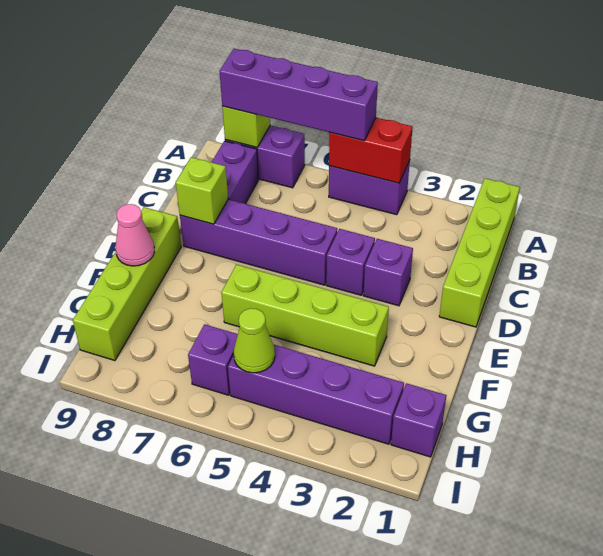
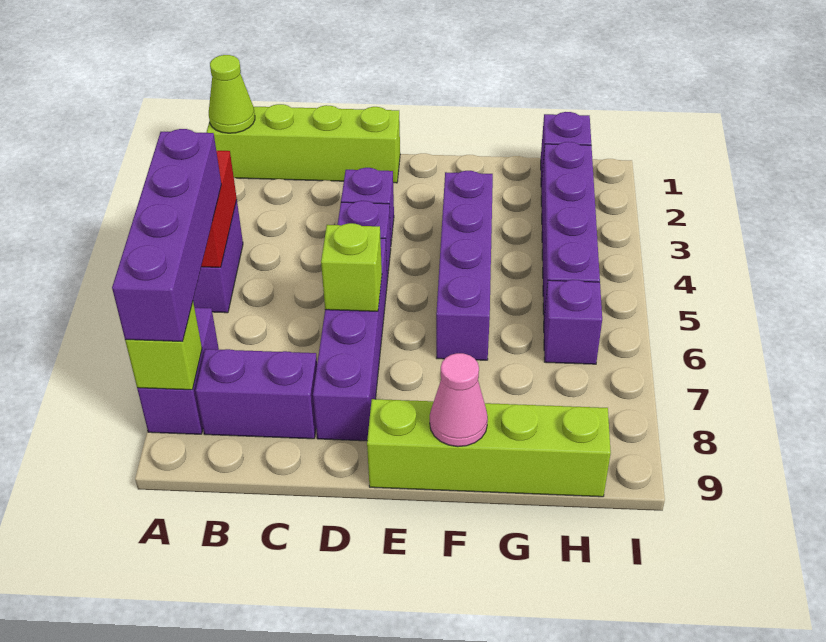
lime brick D8 level 2 -> lime brick D6 level 2
lime brick F3:F6 level 1 -> purple brick F3:F6 level 1
lime cone H5 level 2 -> lime cone A1 level 2

